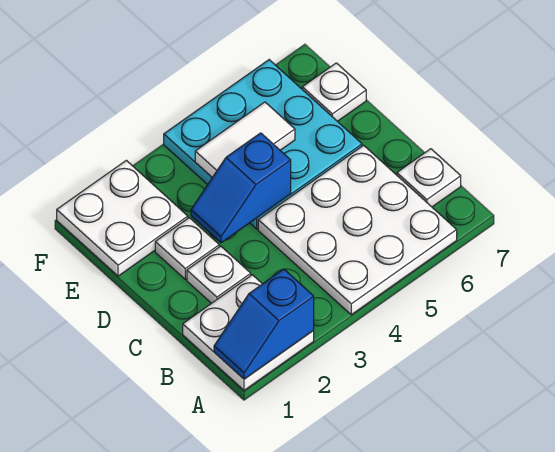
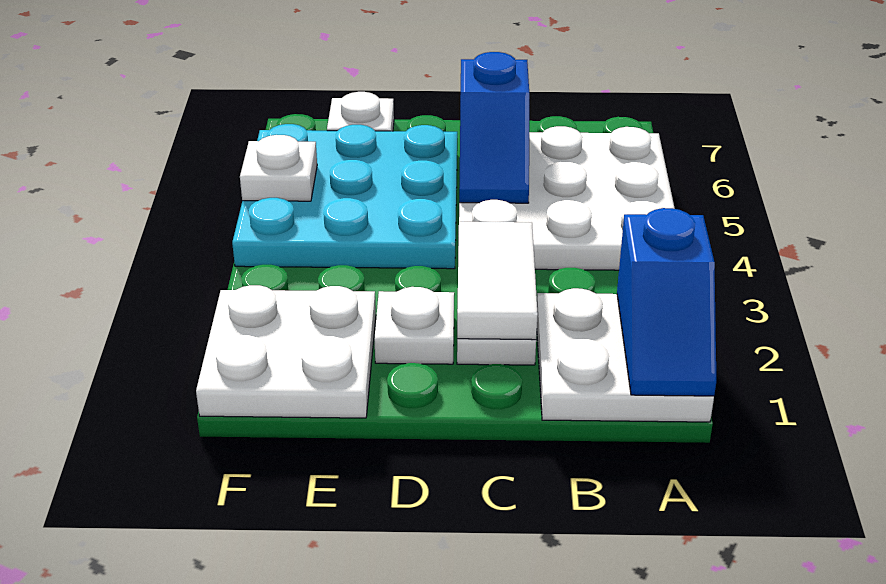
white plate B7 level 1 -> white plate F5 level 2
blue slope D3:D4 level 2 top 4 -> blue slope C5:C6 level 2 top 6
white tile E4:E5 level 2 -> white tile C2:C3 level 2

